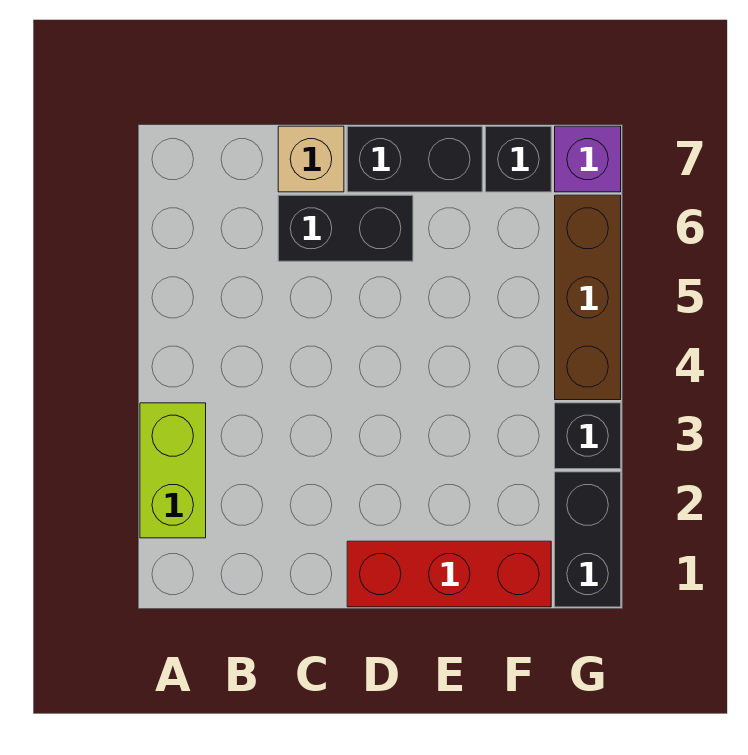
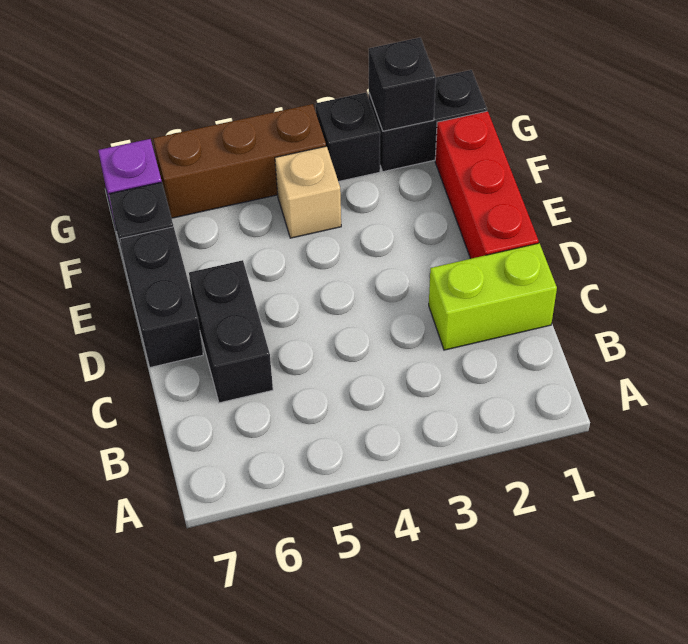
lime brick A2:A3 level 1 -> lime brick C1:C2 level 1
tan brick C7 level 1 -> tan brick F4 level 1
none -> black brick G2 level 2

